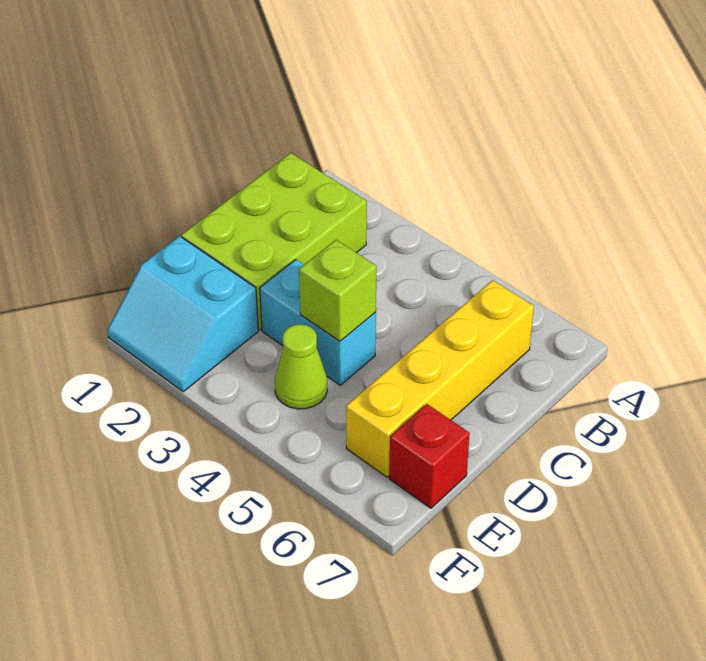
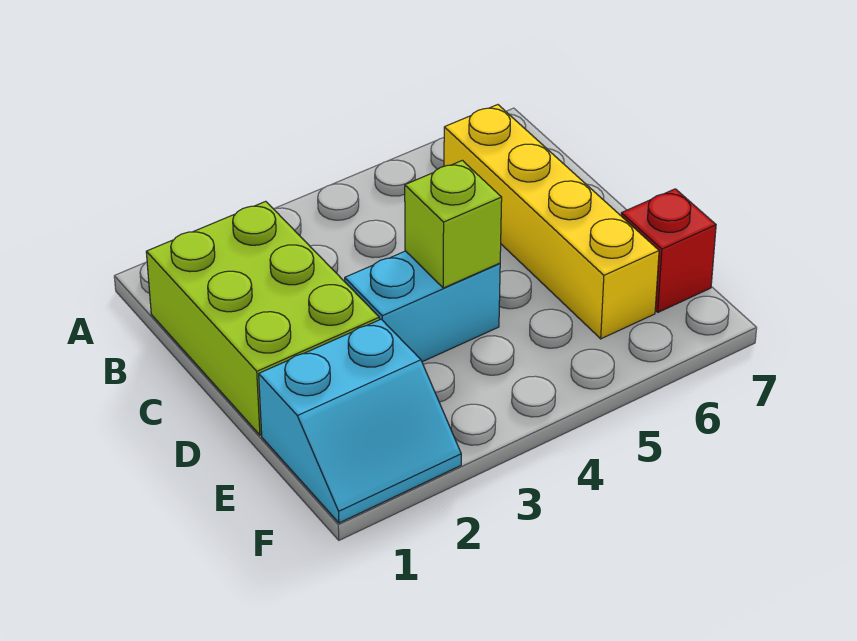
lime cone E4 level 1 -> none

